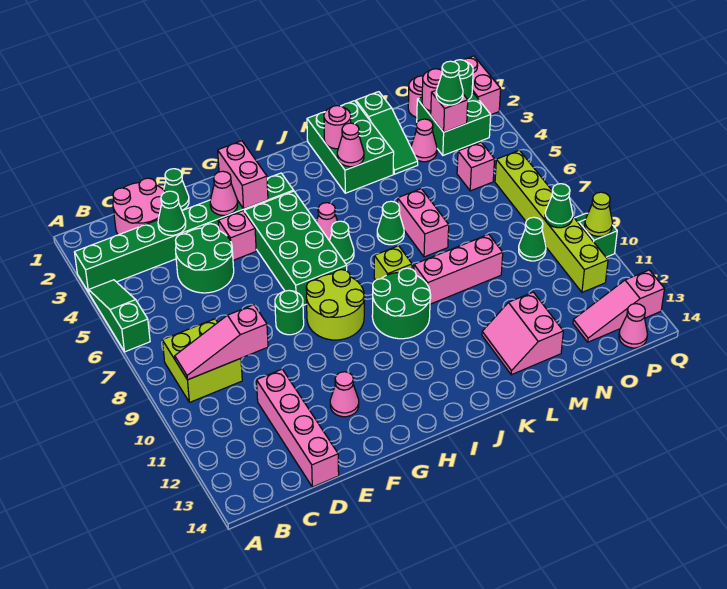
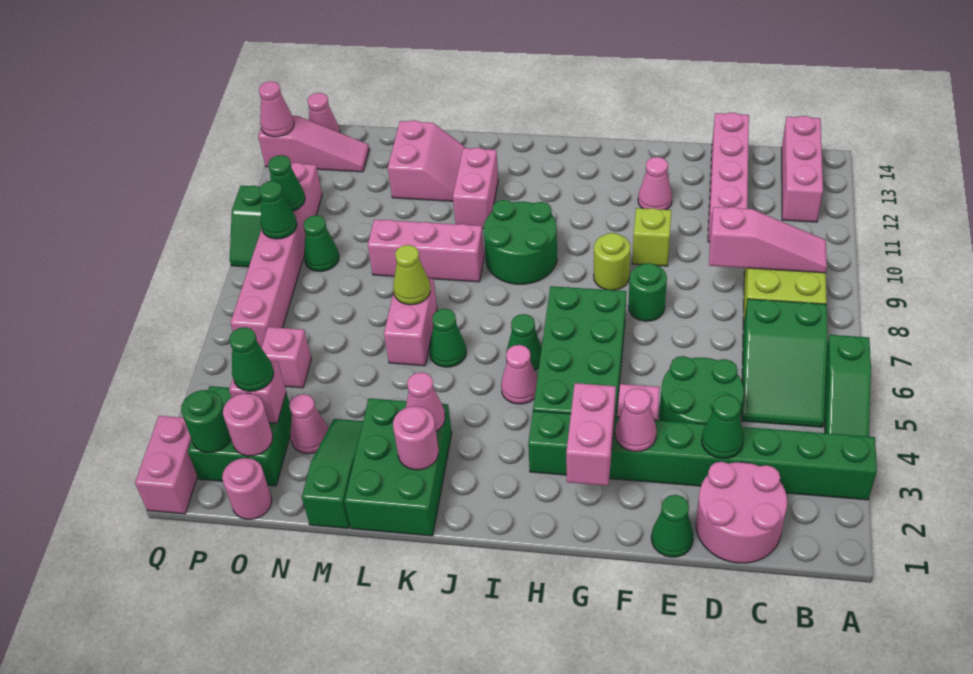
none -> green slope B5:C7 level 1 top 7
none -> pink brick B12:B14 level 1
lime round brick G8:H9 level 1 -> lime round brick G9 level 1
lime brick J8 level 1 -> lime brick F10 level 1
none -> pink brick K11:K12 level 1
lime brick P6:P11 level 1 -> pink brick P6:P11 level 1
none -> green cone P10 level 2
lime cone Q10 level 2 -> lime cone L7 level 2
none -> pink cone Q13 level 2

